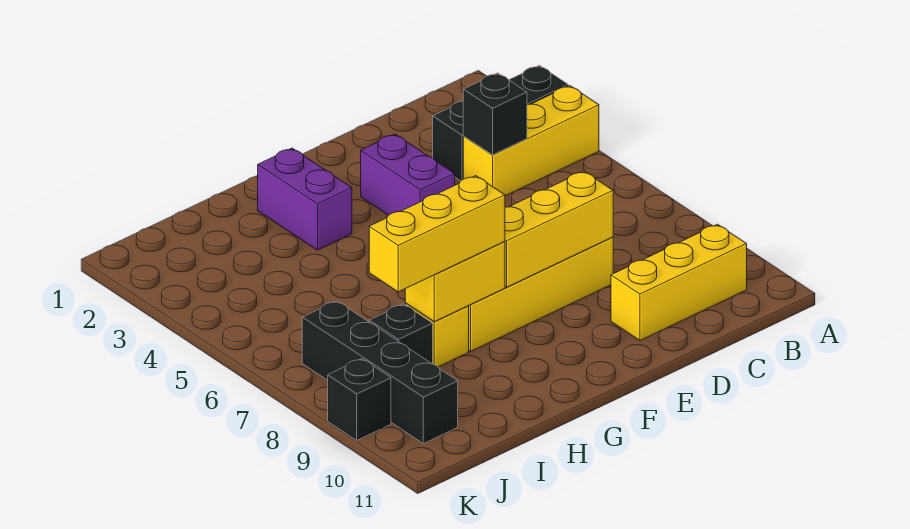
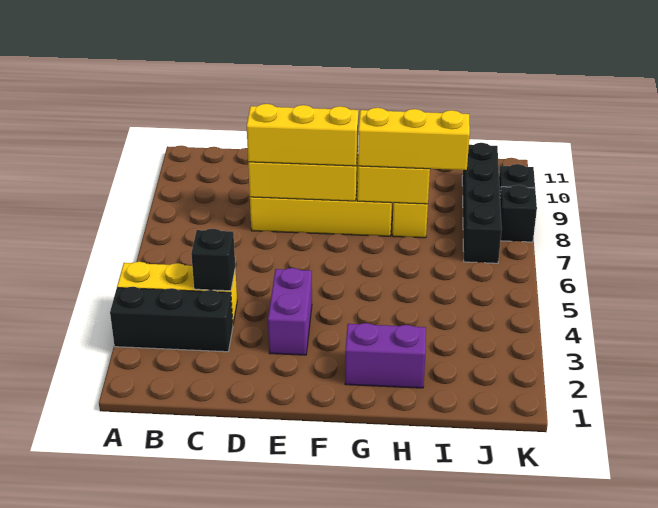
yellow brick B10:D10 level 1 -> yellow brick D8:F8 level 3
purple brick G2:G3 level 1 -> purple brick G2:H2 level 1
black brick I8 level 1 -> black brick K8 level 1

